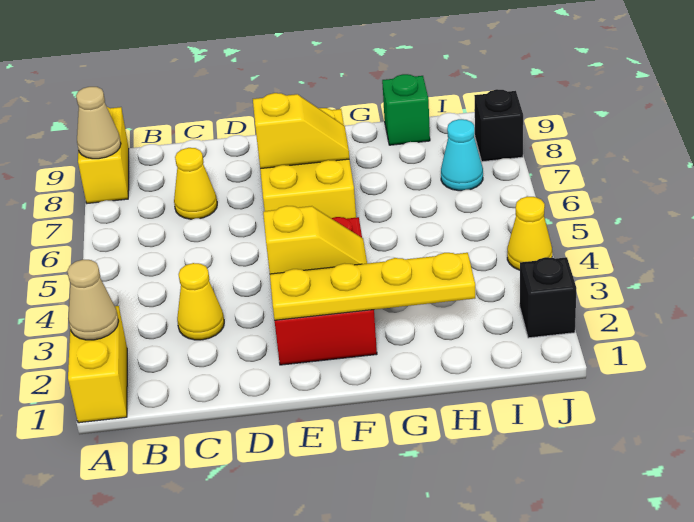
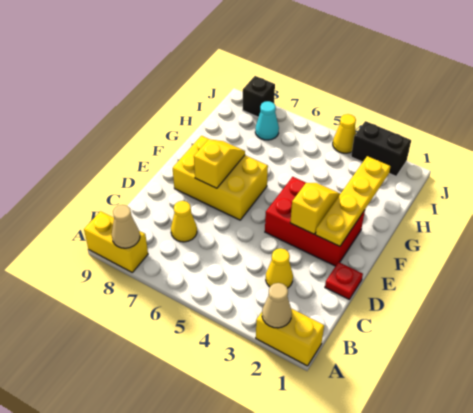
none -> red plate D1 level 1
green brick H9 level 1 -> none
black brick J2 level 1 -> black brick J2:J3 level 1

